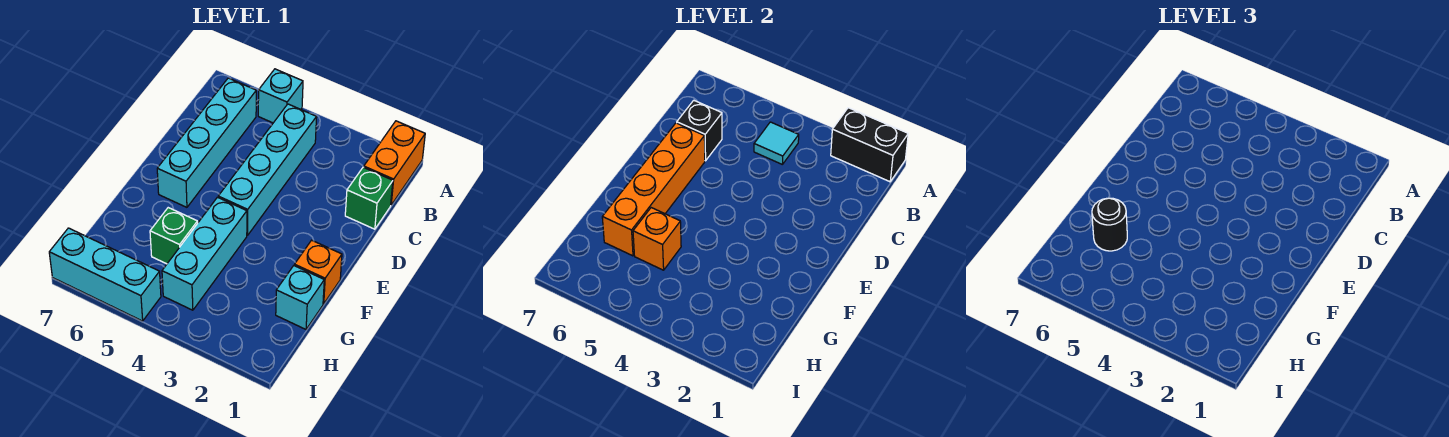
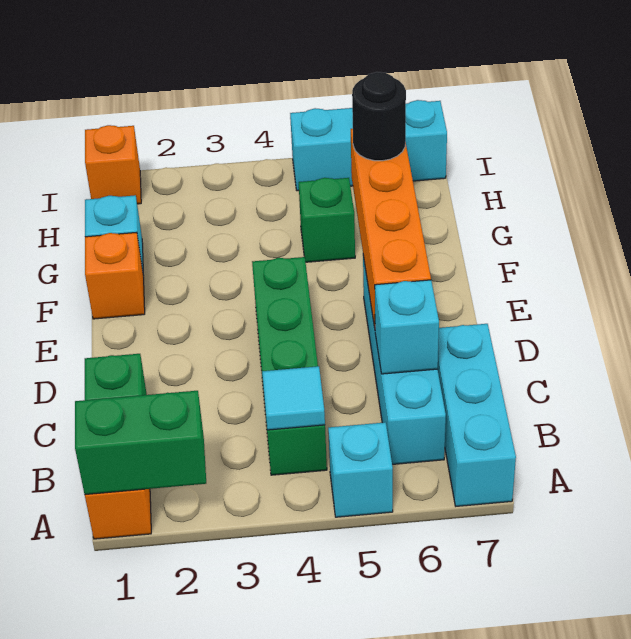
black brick A1:A2 level 2 -> green brick A1:A2 level 2
cyan brick B4:E4 level 1 -> green brick B4:E4 level 1
black brick C6 level 2 -> cyan brick C6 level 2
cyan brick F4:H4 level 1 -> cyan brick A7:C7 level 1
orange brick G5 level 2 -> orange brick I1 level 1

